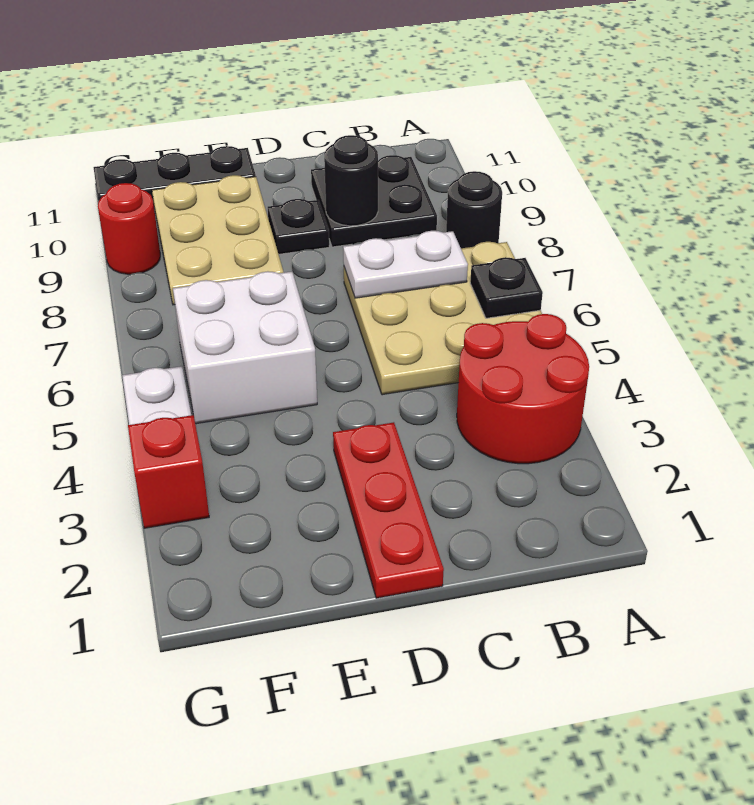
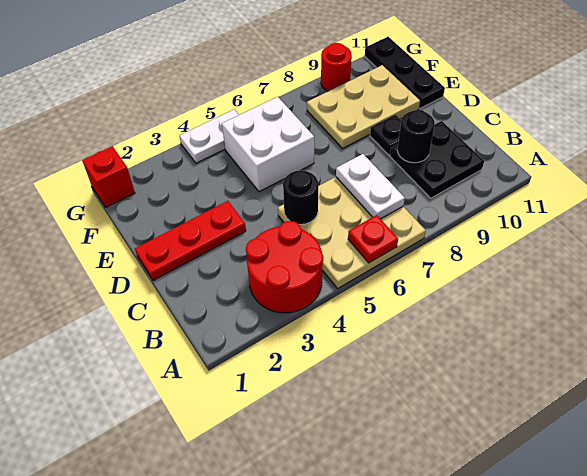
black plate A6 level 2 -> red plate A6 level 2
black round brick A8 level 1 -> black round brick C5 level 2
red brick G3 level 1 -> red brick G1 level 1

